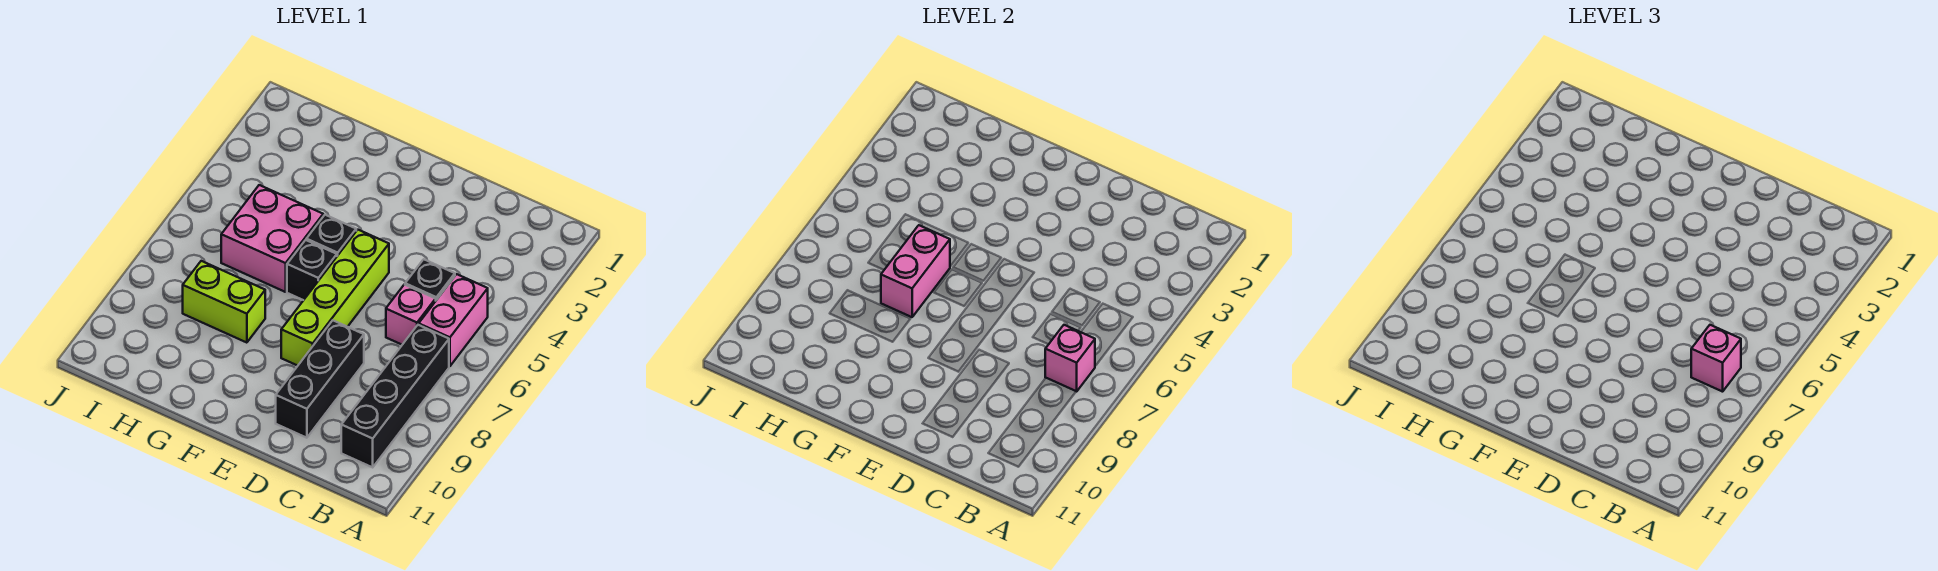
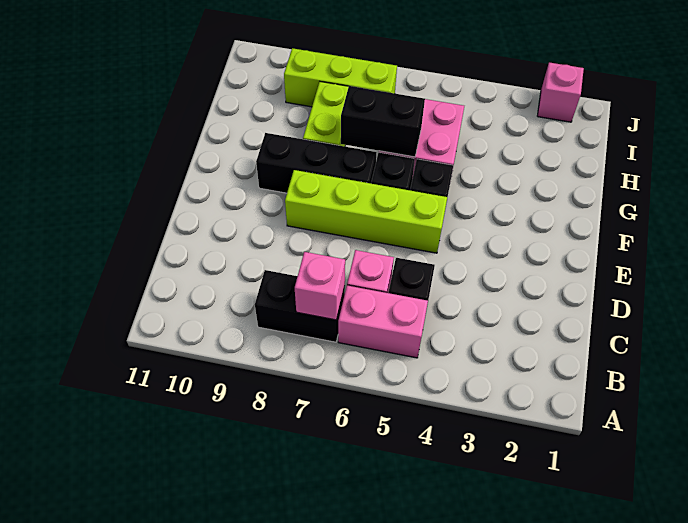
black brick B7:B10 level 1 -> black brick B7:B8 level 1
pink brick B7 level 3 -> pink brick J2 level 1
black brick D8:D10 level 1 -> black brick F7:F9 level 1
pink brick G6:G7 level 2 -> black brick G6:G7 level 2
none -> lime brick I7:I9 level 1

